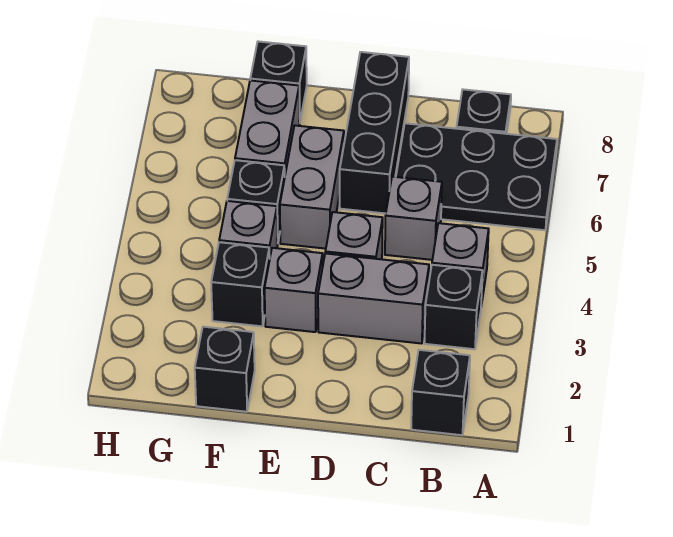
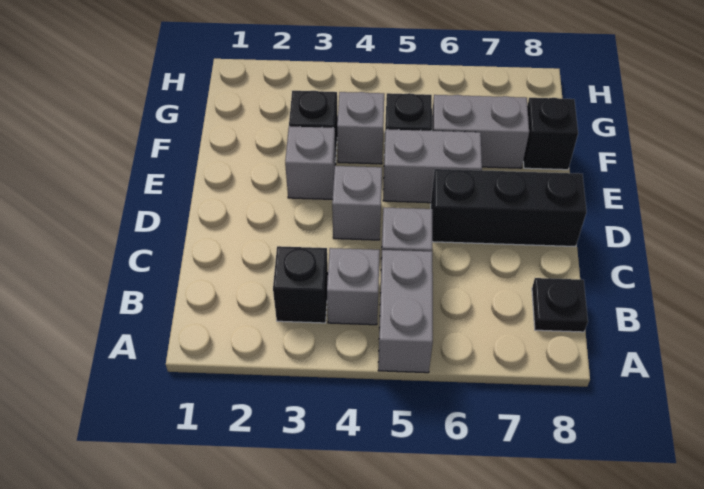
black plate A6:C7 level 1 -> none
black brick B1 level 1 -> none
grey brick C3:D3 level 1 -> grey brick A5:B5 level 1
black brick F1 level 1 -> none

